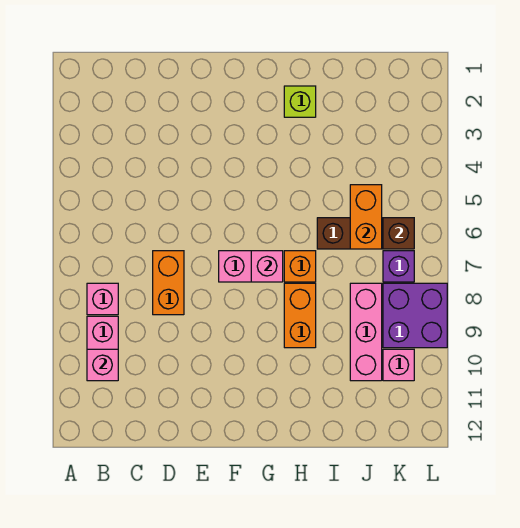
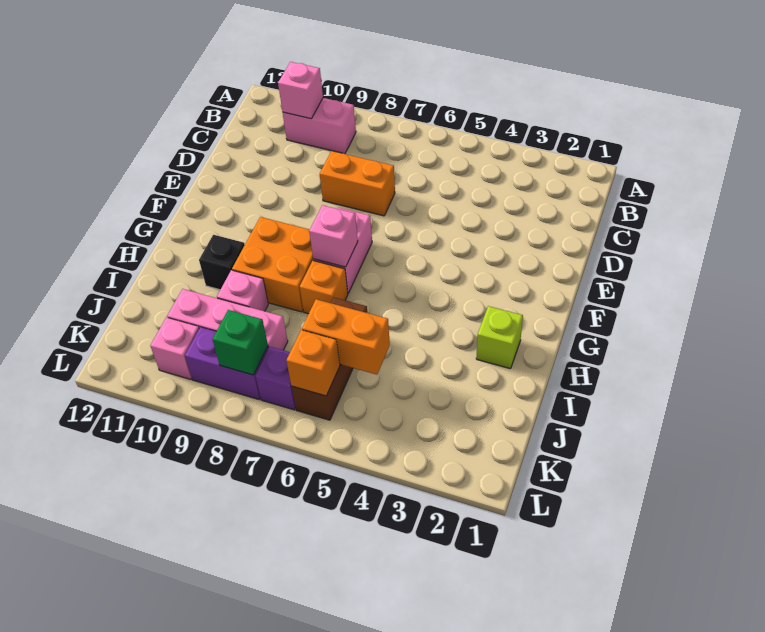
pink brick B8 level 1 -> pink brick I9 level 1
orange brick H8:H9 level 1 -> orange brick G8:H9 level 1
none -> black brick H10 level 1
brown brick K6 level 2 -> orange brick K6 level 2
purple brick K8:L9 level 1 -> purple brick K8:K9 level 1
none -> green brick K8 level 2

